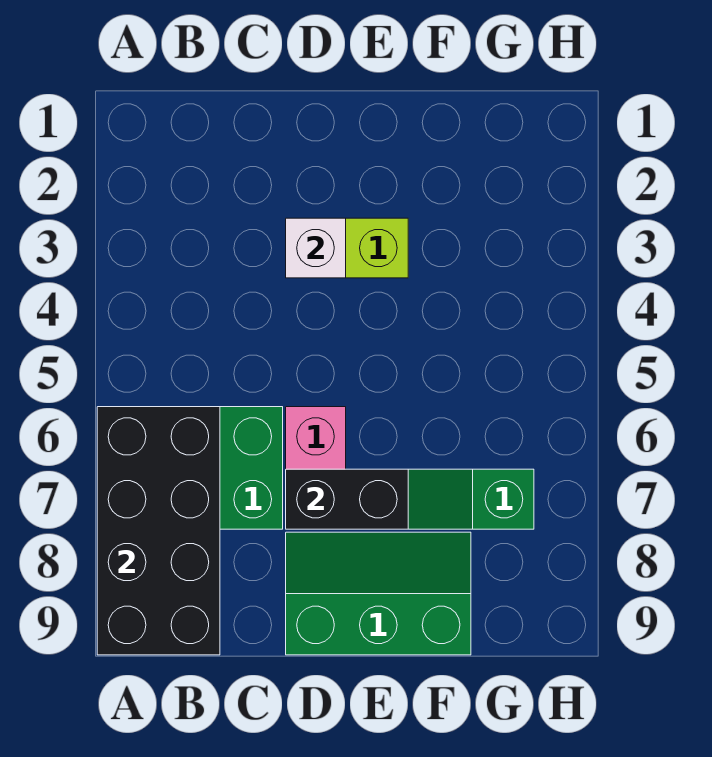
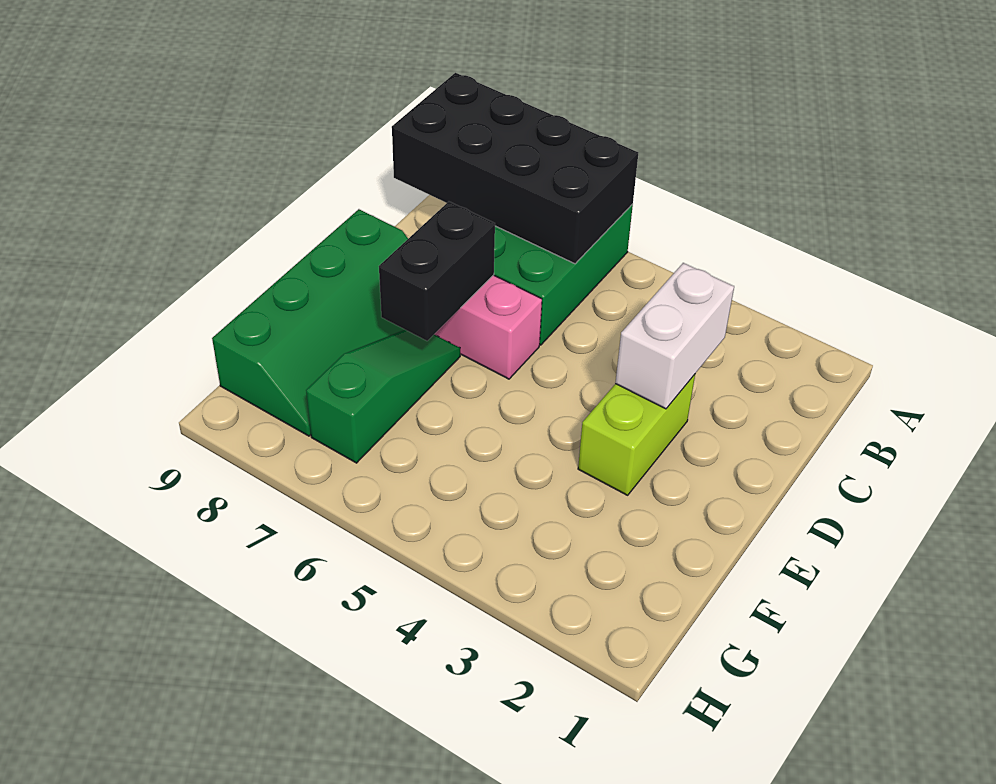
white brick D3 level 2 -> white brick C3:D3 level 2
green slope D8:F9 level 1 top 9 -> green slope D8:G9 level 1 top 9

